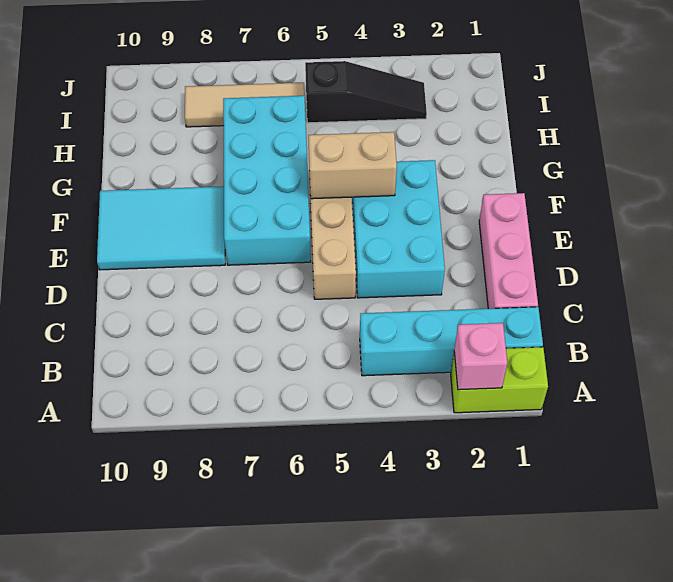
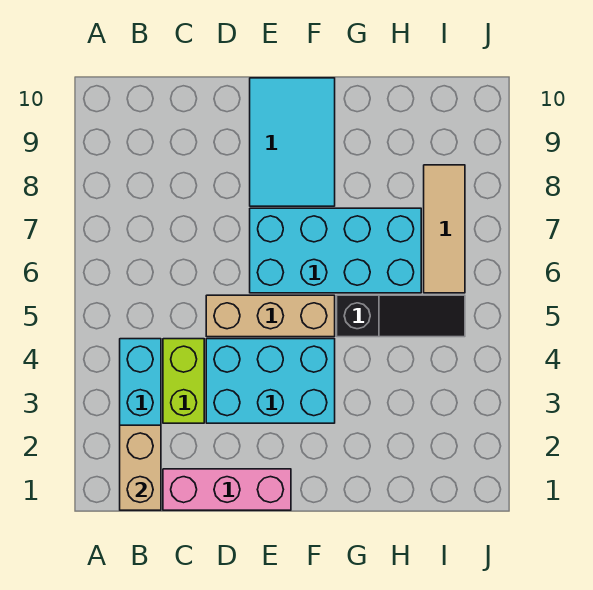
lime brick A1:A2 level 1 -> lime brick C3:C4 level 1
pink brick A2 level 2 -> none
tan brick F4:F5 level 2 -> tan brick B1:B2 level 2
black slope I3:I5 level 1 top 5 -> black slope G5:I5 level 1 top G

